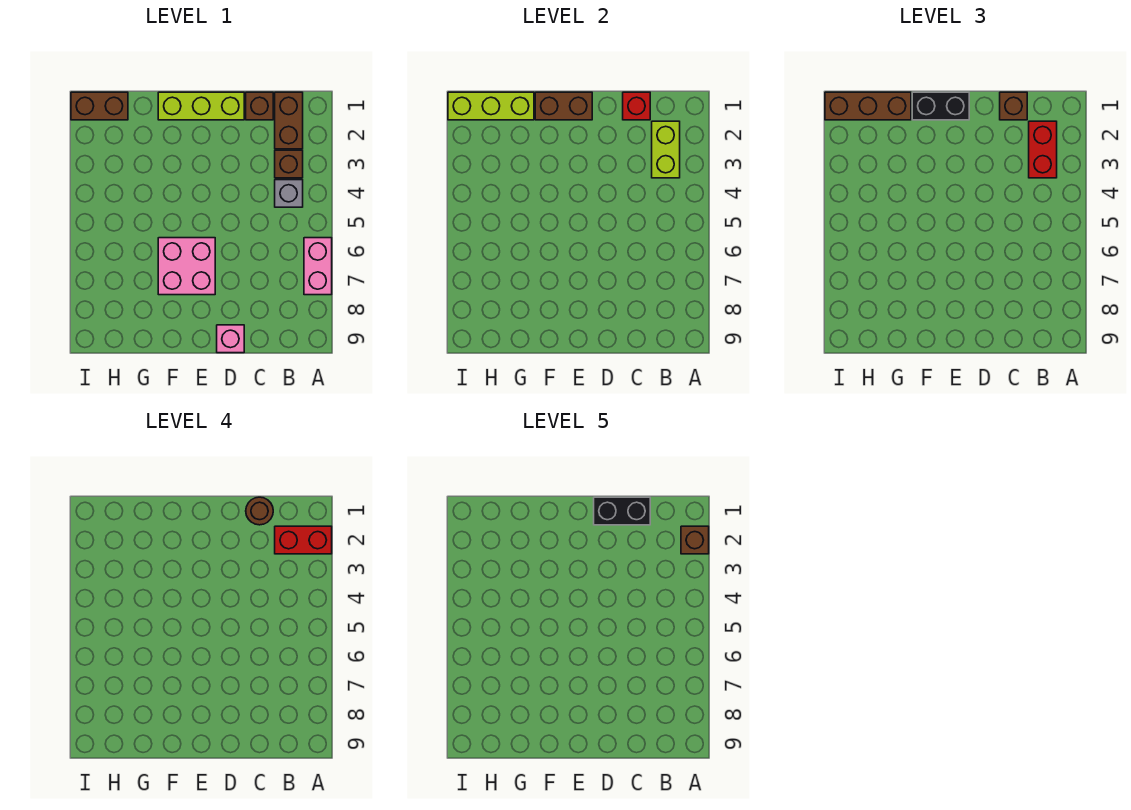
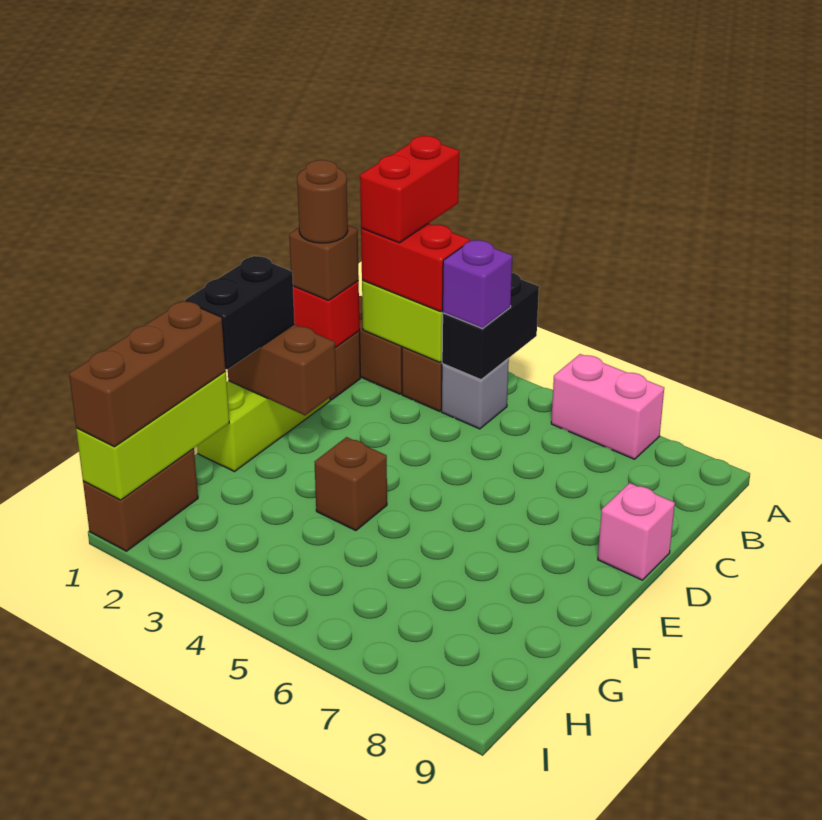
brown brick A2 level 5 -> brown brick F4 level 1
none -> purple brick B4 level 3
black brick C1:D1 level 5 -> black brick A4:B4 level 2
brown brick E1:F1 level 2 -> brown brick E1:E2 level 2
pink brick E6:F7 level 1 -> none

